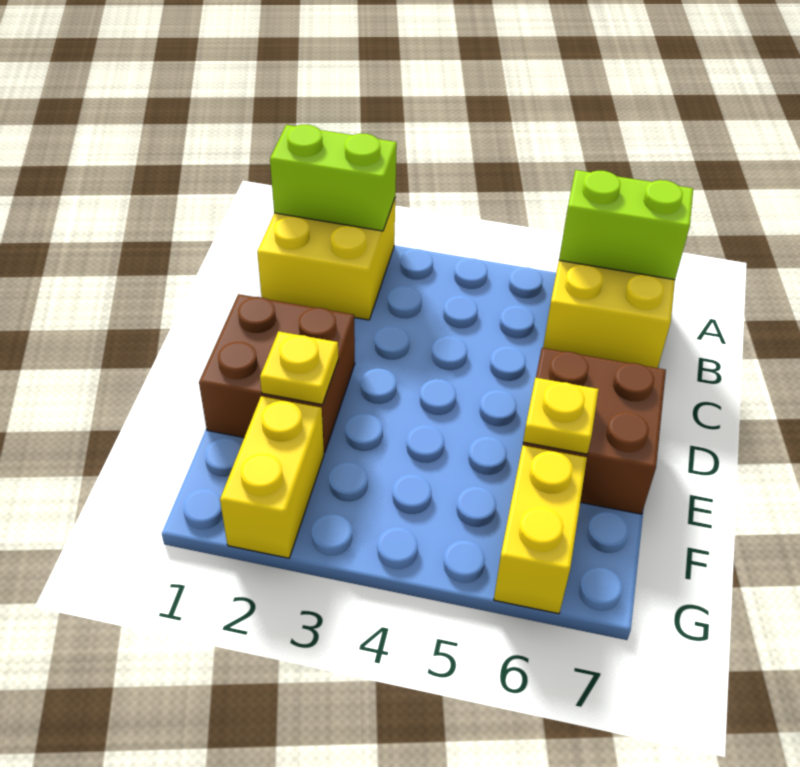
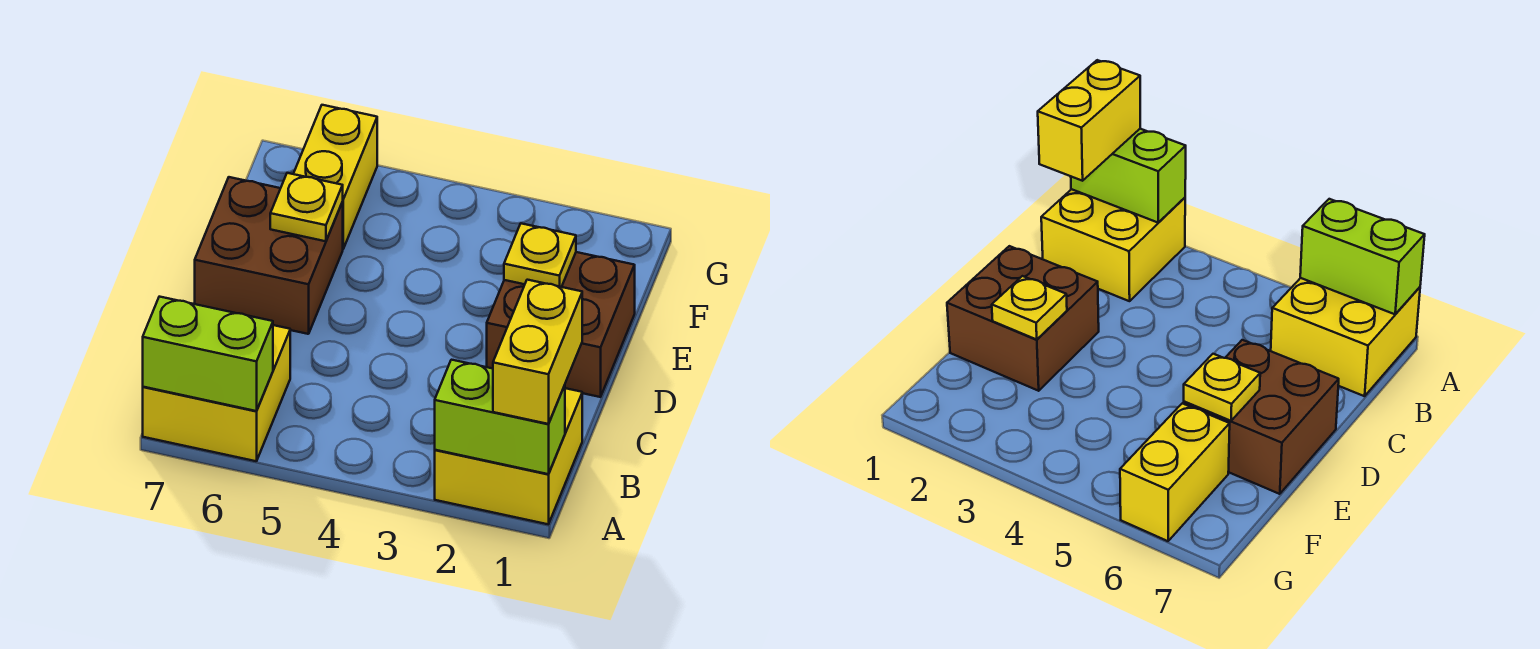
yellow brick F2:G2 level 1 -> yellow brick A1:B1 level 3

